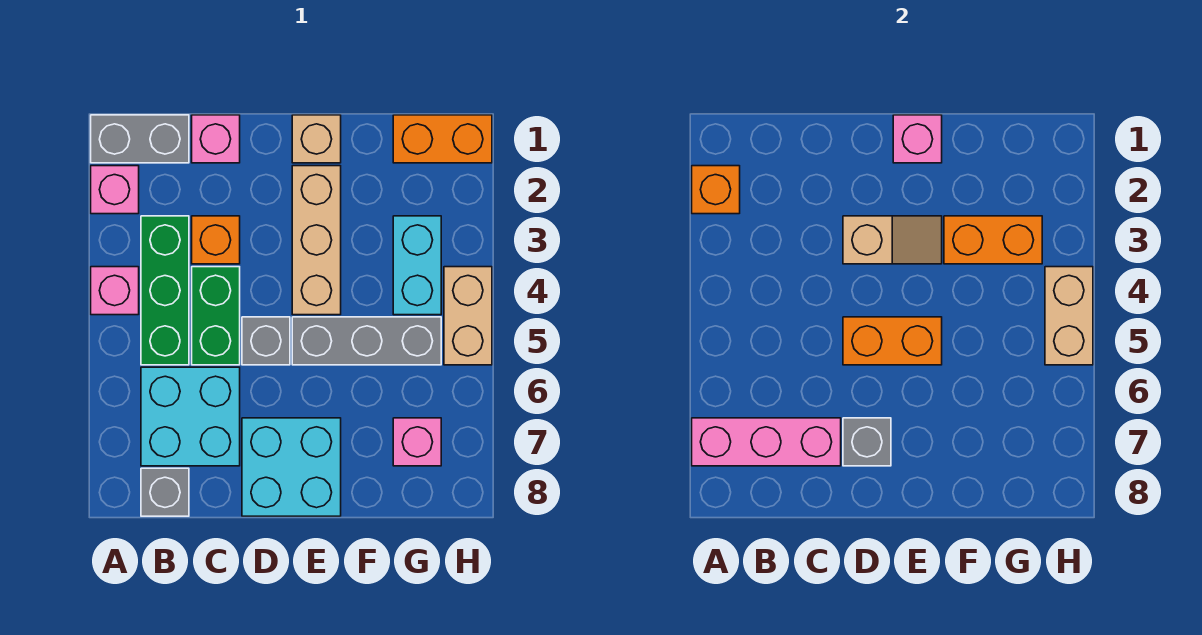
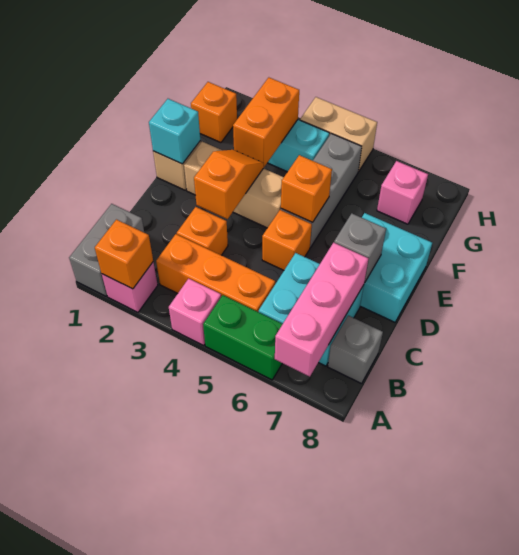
green brick B3:B5 level 1 -> orange brick B3:B5 level 1
pink brick C1 level 1 -> none
green brick C4:C5 level 1 -> green brick A5:A6 level 1
tan slope D3:E3 level 2 top D -> orange slope D3:E3 level 2 top D
grey brick D5 level 1 -> orange brick D5 level 1
orange brick D5:E5 level 2 -> orange brick E5 level 2
pink brick E1 level 2 -> cyan brick E1 level 2
orange brick G1:H1 level 1 -> orange brick G1 level 1
tan brick H4:H5 level 2 -> none

